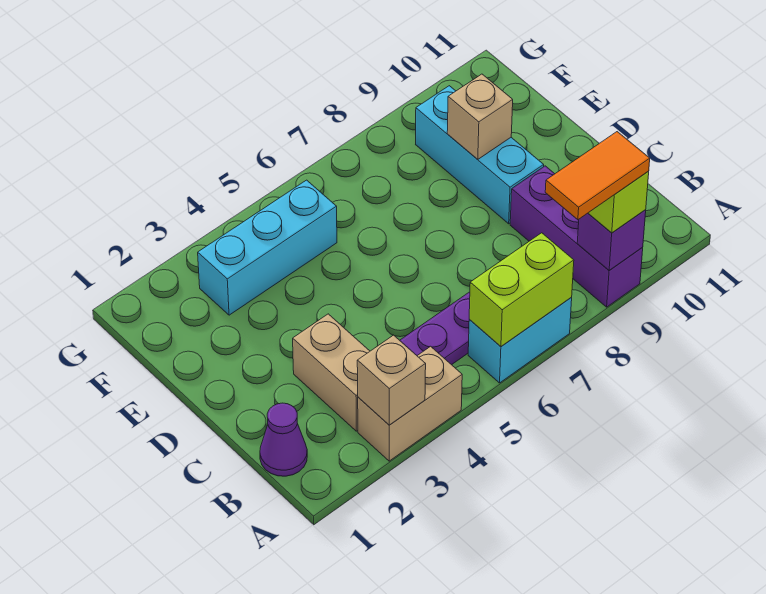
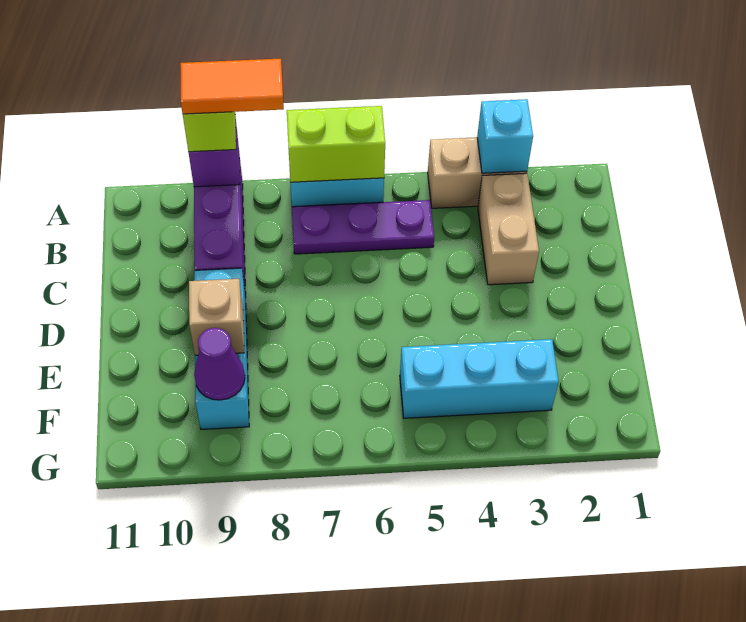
tan brick A3 level 2 -> cyan brick A3 level 2
purple cone B1 level 1 -> purple cone F9 level 2

